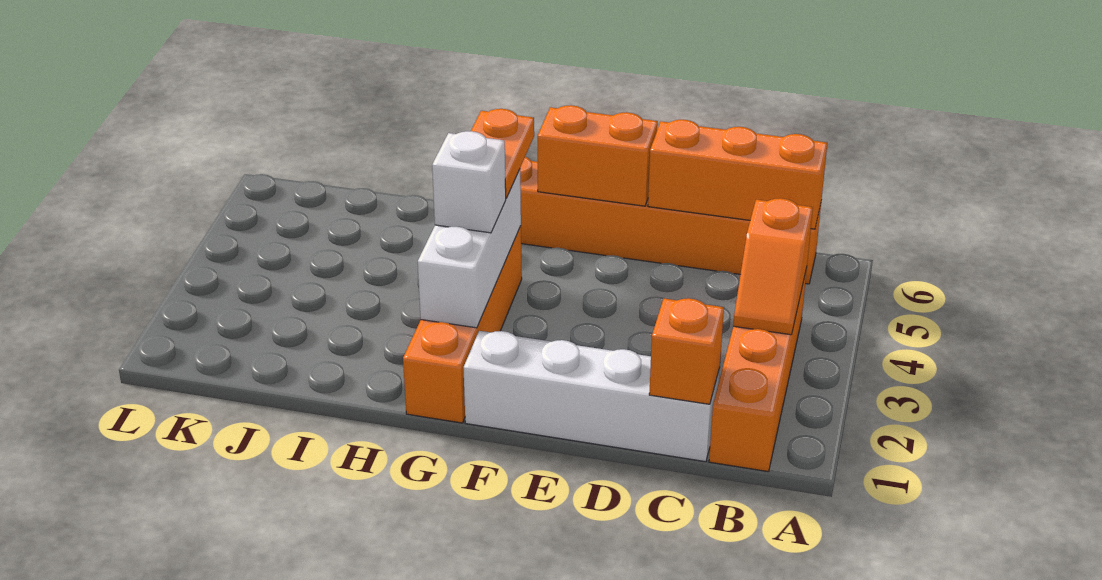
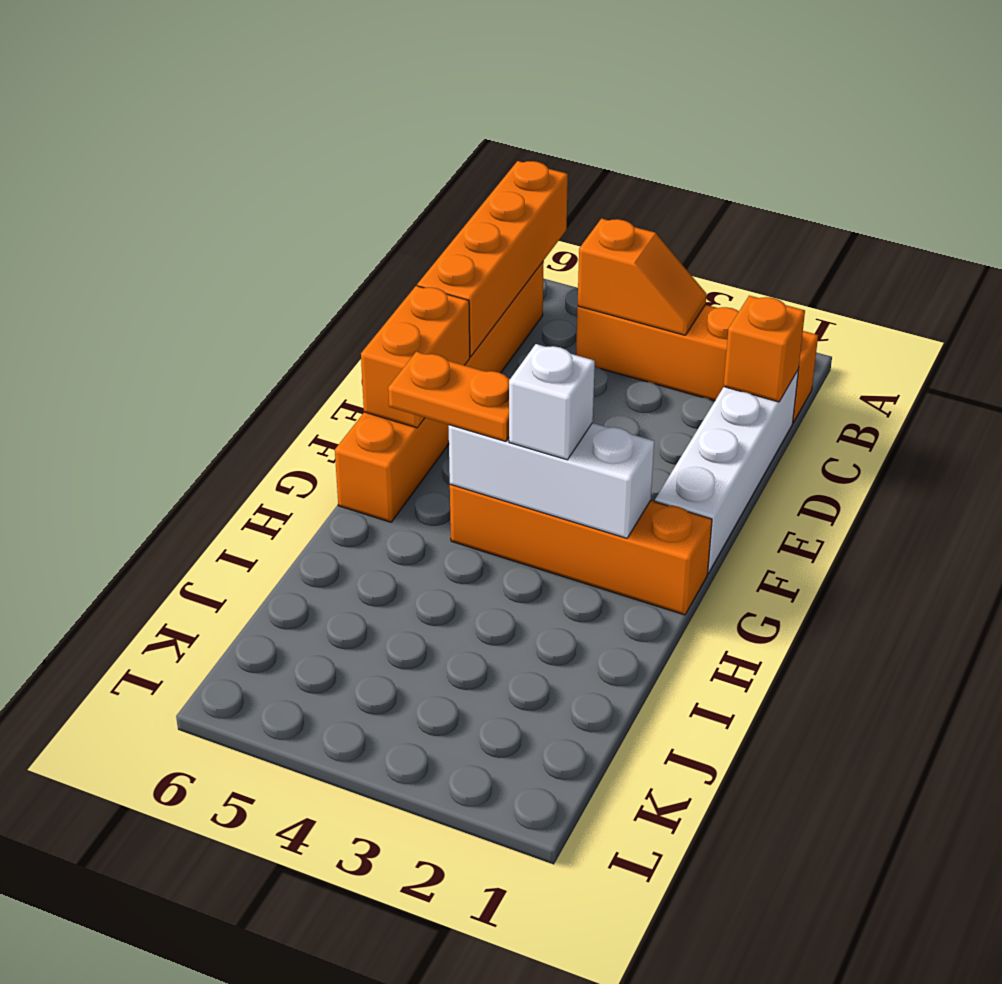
orange brick B6:D6 level 2 -> orange brick A6:D6 level 2

